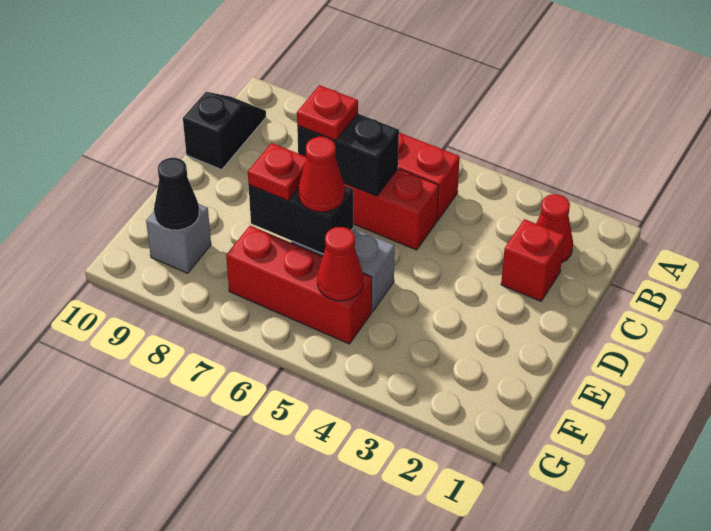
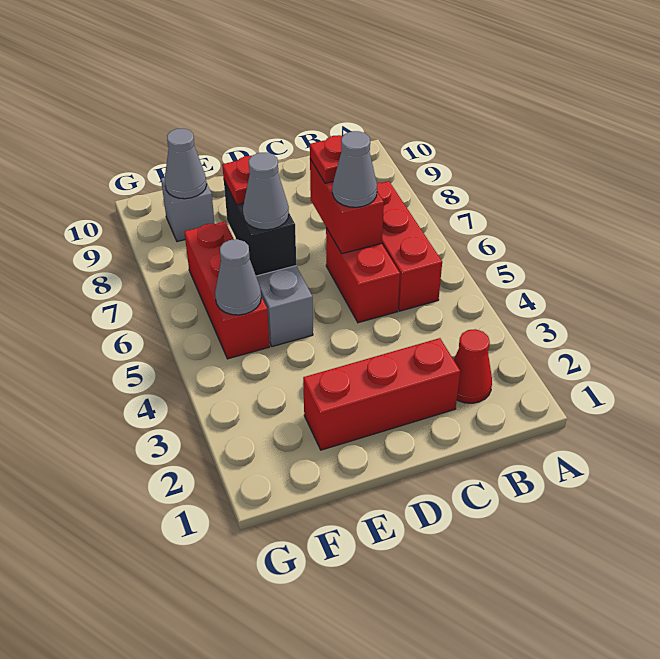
black slope B10:C10 level 1 top C -> none
red brick C2 level 1 -> red brick C2:E2 level 1
black brick C6:C7 level 2 -> red brick C6:C7 level 2
none -> grey cone C6 level 3
red cone E6 level 3 -> grey cone E6 level 3
red cone F5 level 2 -> grey cone F5 level 2
black cone F9 level 2 -> grey cone F9 level 2

